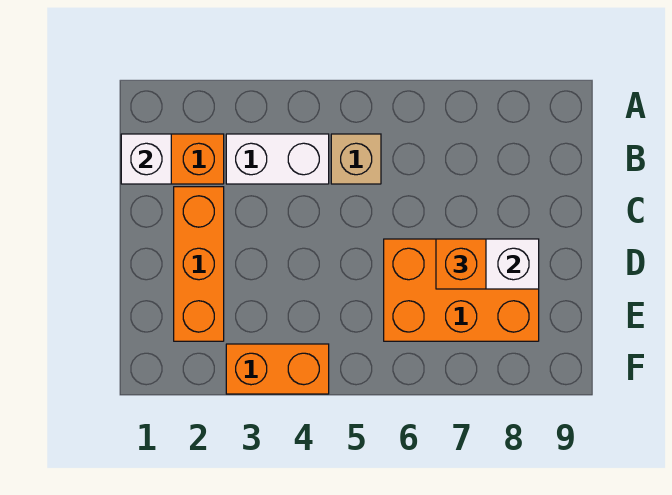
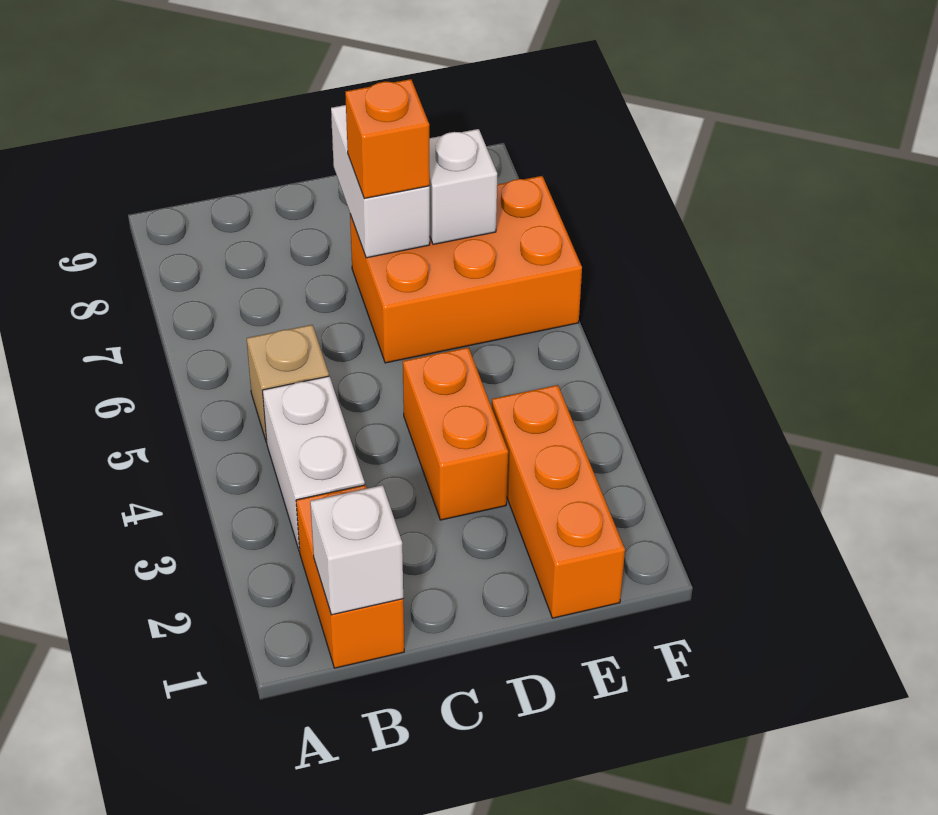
orange brick C2:E2 level 1 -> orange brick E1:E3 level 1
orange brick D6:E8 level 1 -> orange brick D6:F7 level 1
none -> white brick E7 level 2
orange brick F3:F4 level 1 -> orange brick D3:D4 level 1

